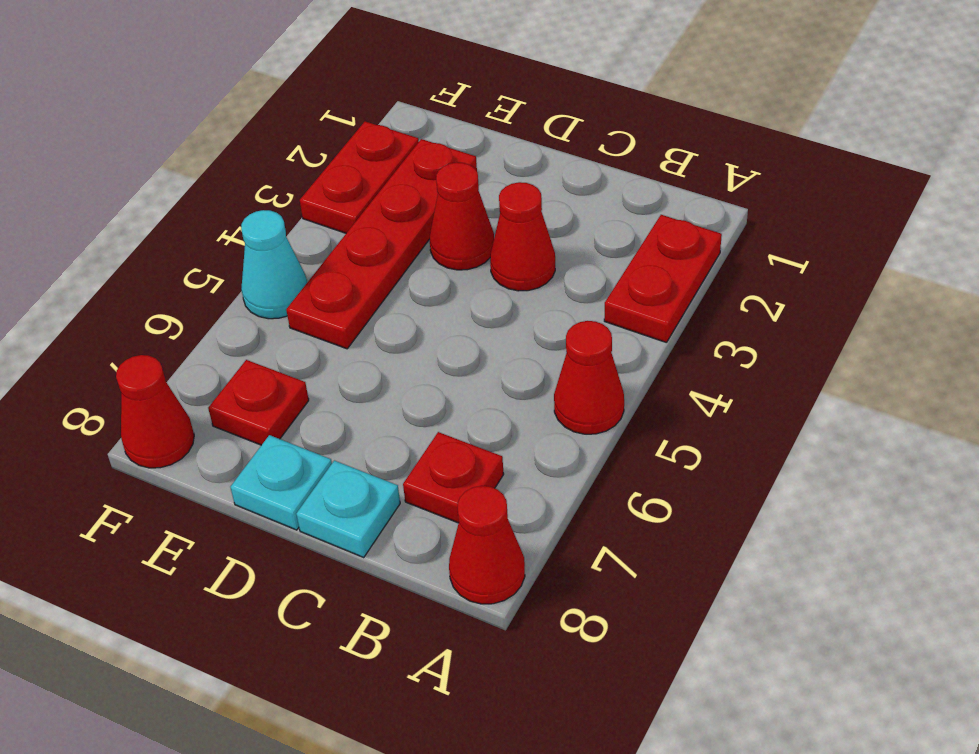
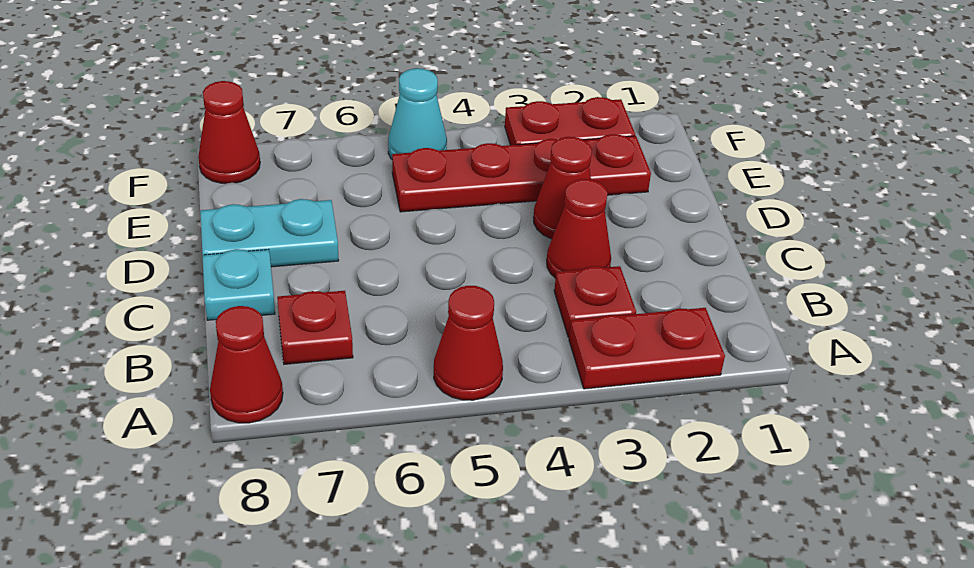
cyan plate D8 level 1 -> cyan plate D7:D8 level 1
red plate E7 level 1 -> red plate B3 level 1

